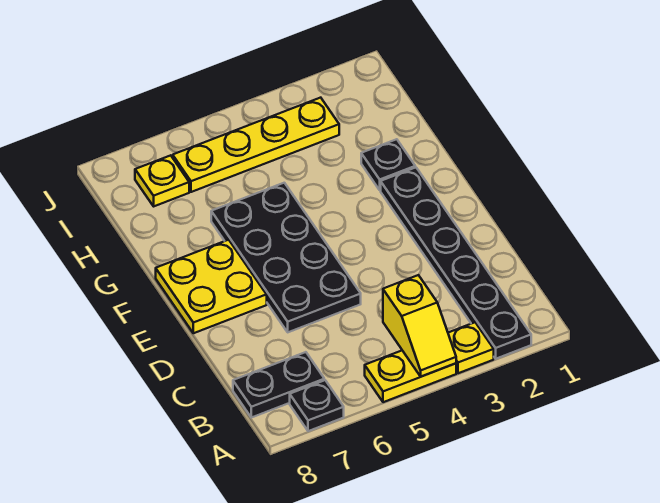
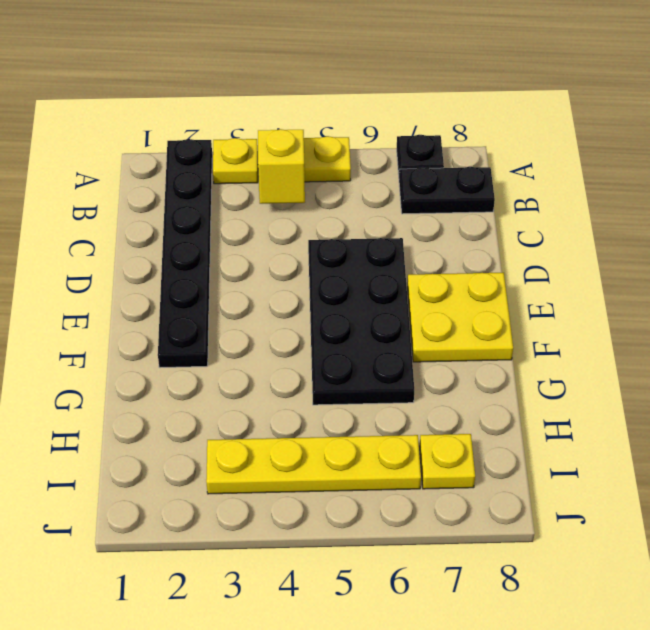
black plate G2 level 1 -> none

